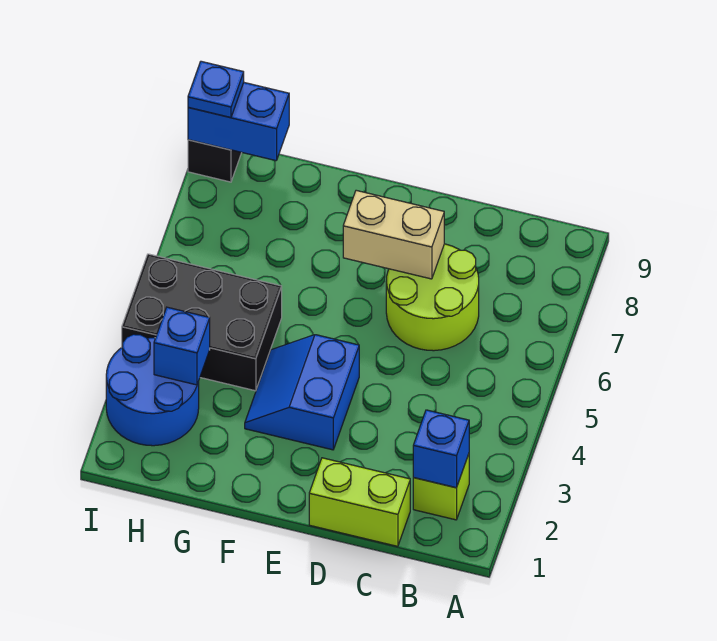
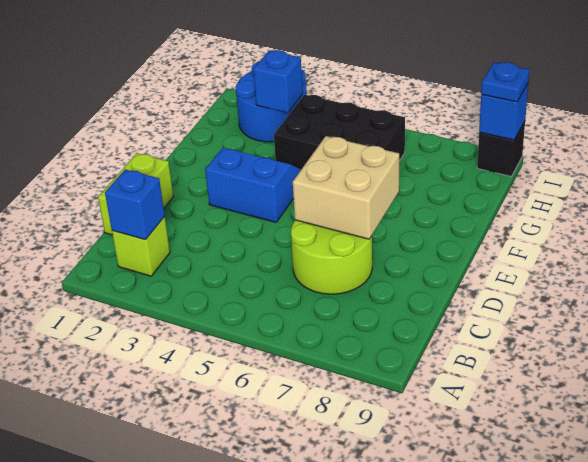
tan brick D7:E7 level 2 -> tan brick D6:E7 level 2
black brick G4:I5 level 1 -> black brick G4:H6 level 1
blue brick H9:I9 level 2 -> blue brick I9 level 2

